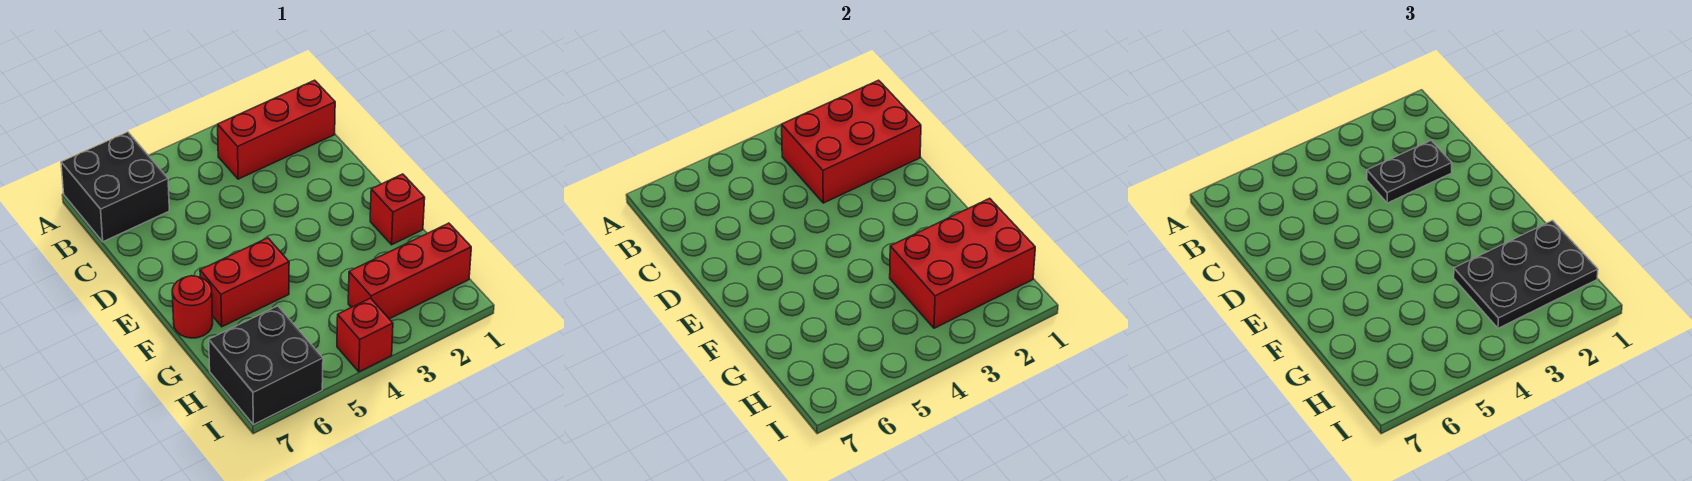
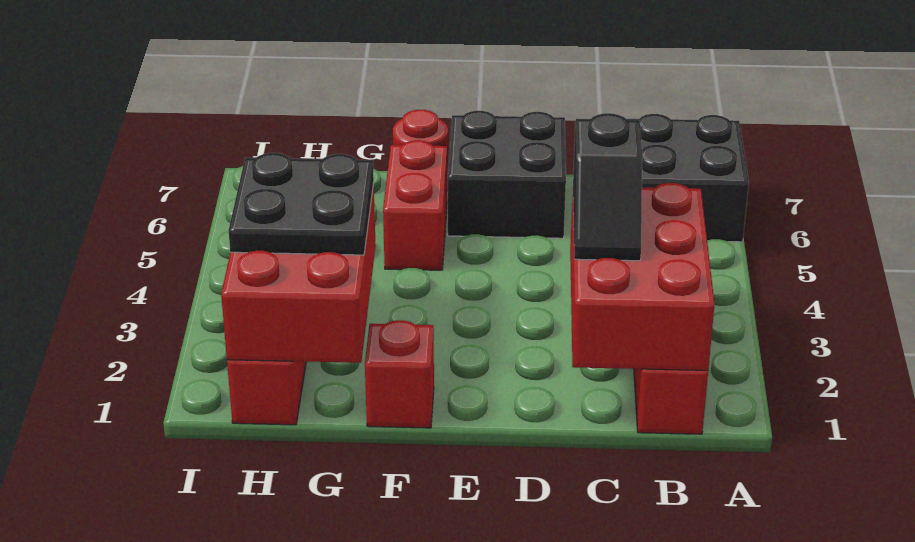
black plate C2:C3 level 3 -> black slope C2:C3 level 3 top 3
black plate G1:H3 level 3 -> black plate G2:H3 level 3
black brick H6:I7 level 1 -> black brick D6:E7 level 1
red brick I4 level 1 -> none

